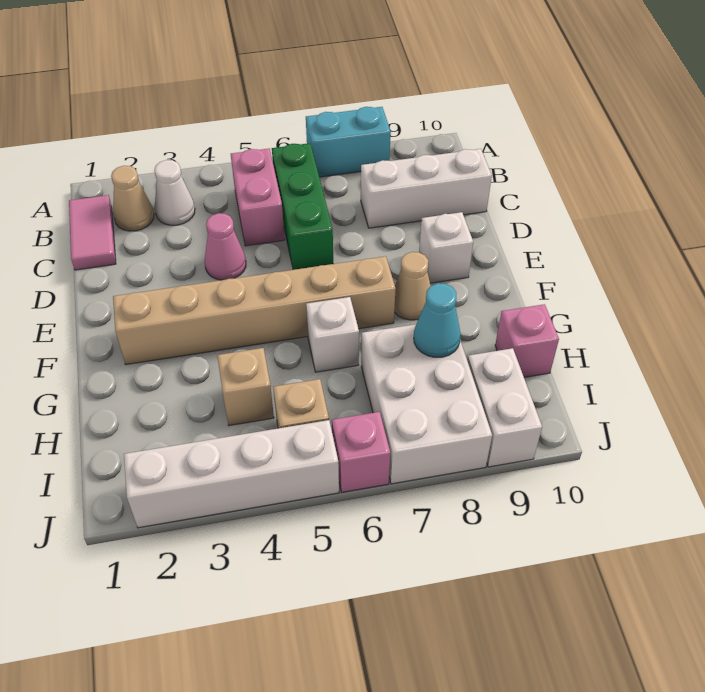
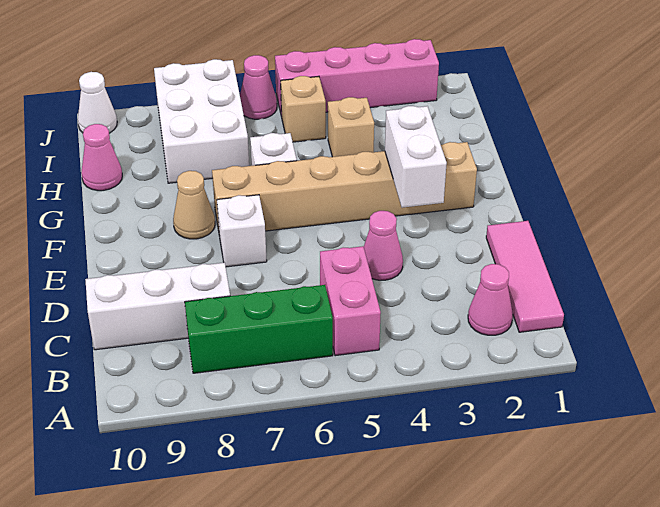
cyan brick A7:A8 level 1 -> none
pink tile B1:C1 level 1 -> pink tile B1:D1 level 1
tan cone B2 level 1 -> pink cone B2 level 1
white cone B3 level 1 -> white cone J10 level 1
green brick B6:D6 level 1 -> green brick B6:B8 level 1
white brick E9 level 1 -> white brick E7 level 1
cyan cone H8 level 2 -> none
pink brick H10 level 1 -> pink cone H10 level 1
white brick I9:J9 level 1 -> white brick E3:F3 level 2
white brick J2:J5 level 1 -> pink brick J2:J5 level 1
pink brick J6 level 1 -> pink cone J6 level 1

